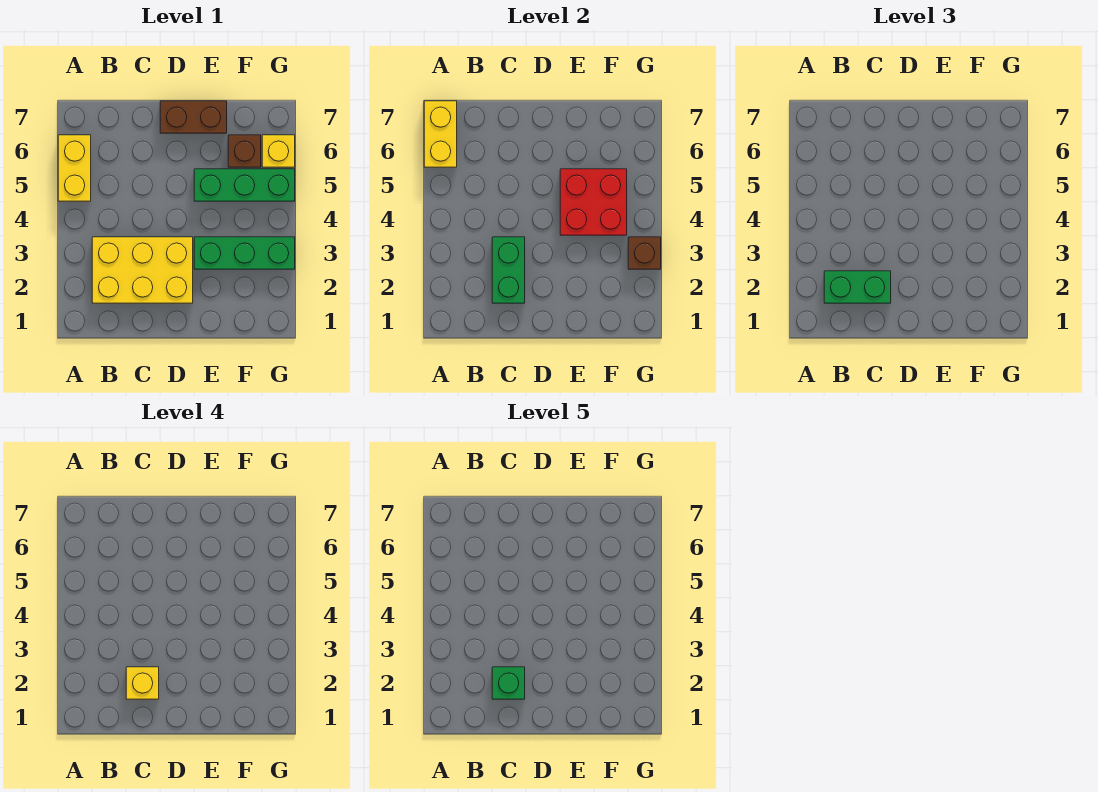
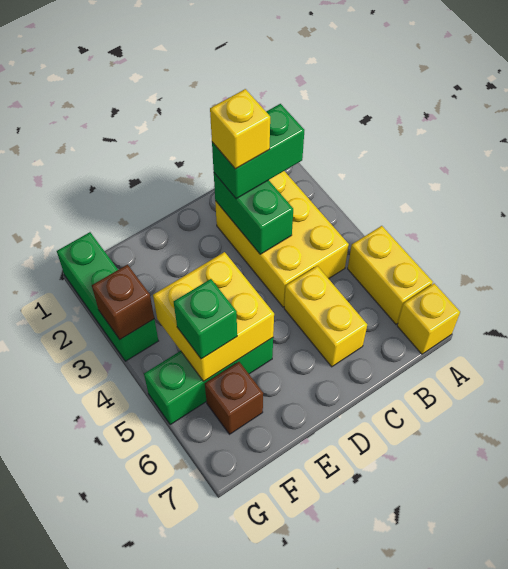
yellow brick A6:A7 level 2 -> yellow brick C5:C6 level 1
yellow brick B2:D3 level 1 -> yellow brick B2:C4 level 1
green brick C2 level 5 -> green brick F5 level 3
brown brick D7:E7 level 1 -> none
green brick E3:G3 level 1 -> green brick G1:G3 level 1
red brick E4:F5 level 2 -> yellow brick E4:F5 level 2
yellow brick G6 level 1 -> yellow brick A7 level 1

